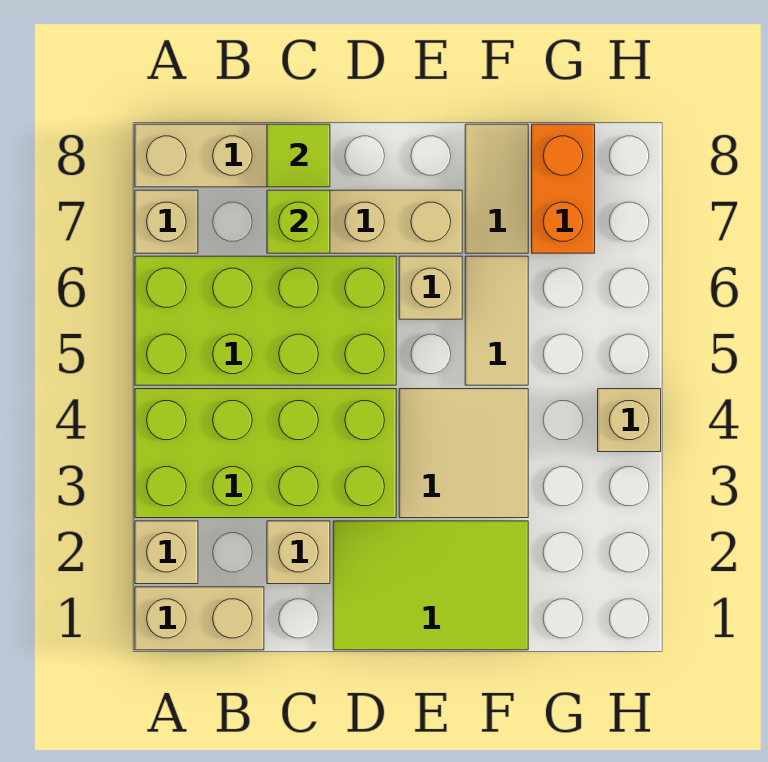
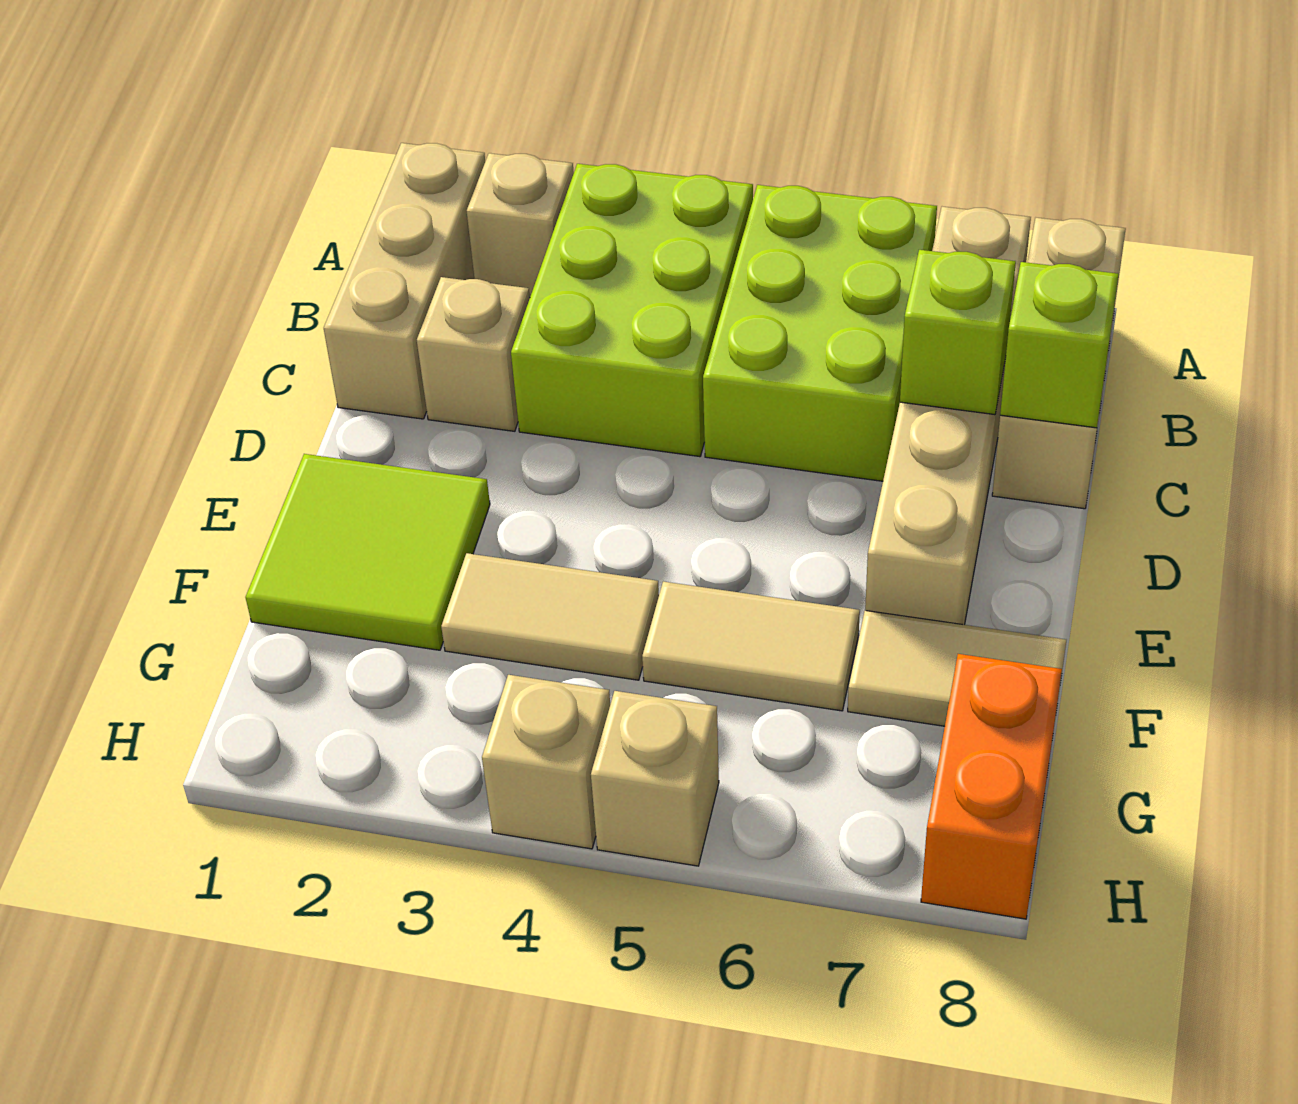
tan brick A1:B1 level 1 -> tan brick A1:C1 level 1
lime brick A3:D4 level 1 -> lime brick A3:C4 level 1
lime brick A5:D6 level 1 -> lime brick A5:C6 level 1
lime tile C8 level 2 -> lime brick C8 level 2
lime tile D1:F2 level 1 -> lime tile E1:F2 level 1
tan tile E3:F4 level 1 -> tan tile F3:F4 level 1
tan brick E6 level 1 -> tan brick H5 level 1
orange brick G7:G8 level 1 -> orange brick G8:H8 level 1

